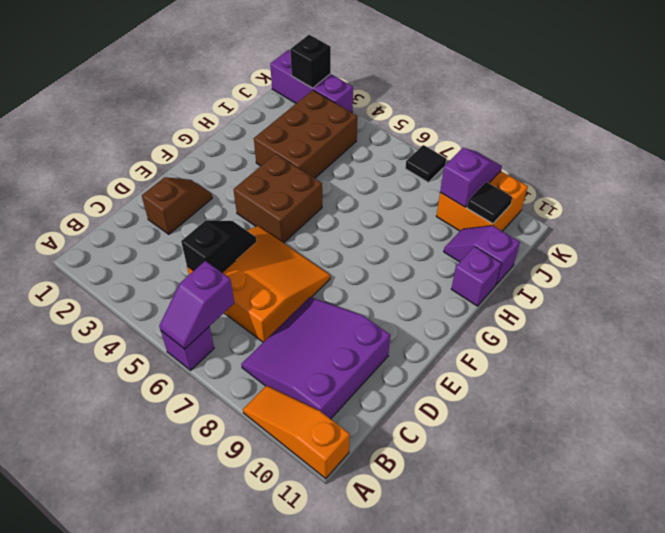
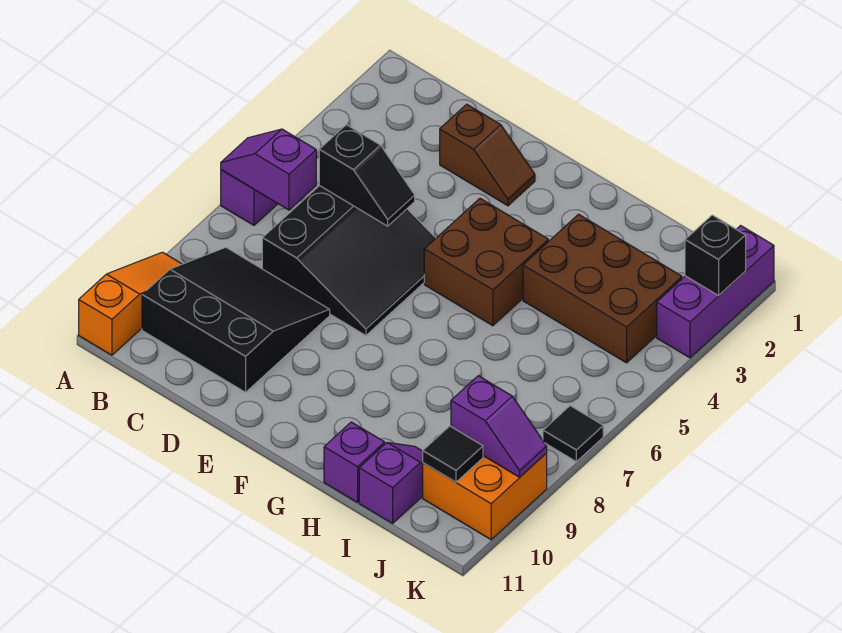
purple slope B8:D10 level 1 top 10 -> black slope B8:D10 level 1 top 10
orange slope C5:E7 level 1 top C -> black slope C5:E7 level 1 top C

